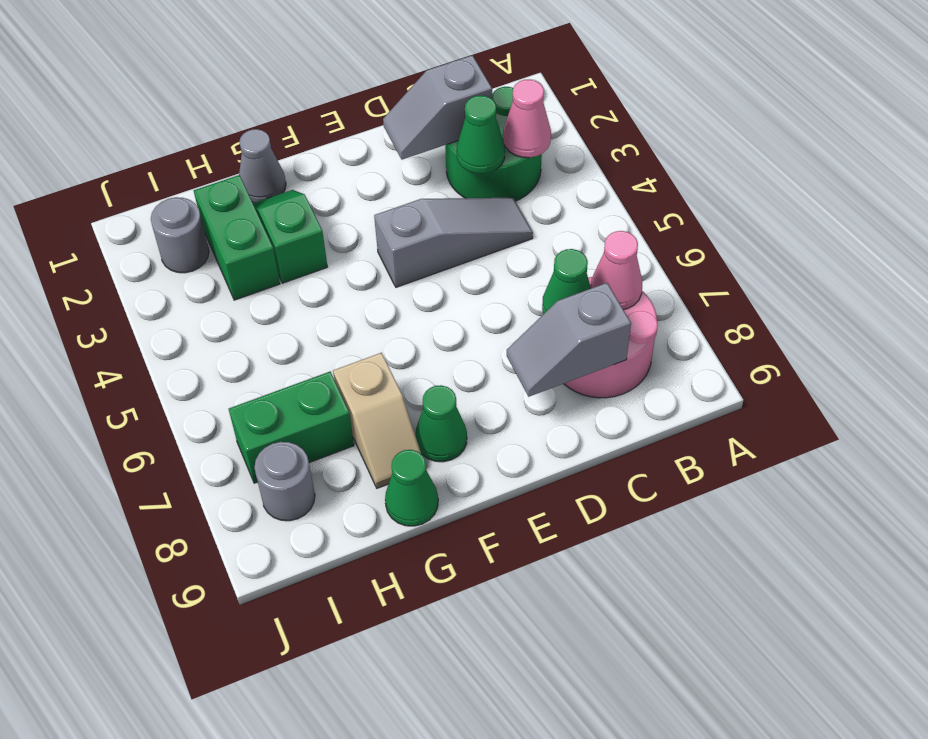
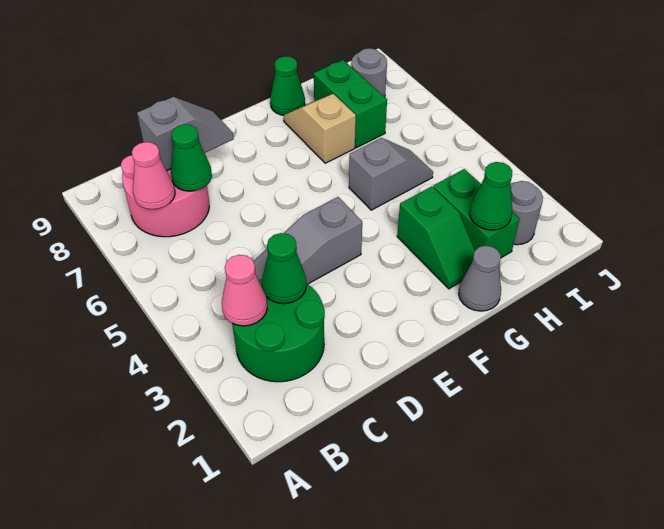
grey slope C2:D2 level 2 top C -> grey slope G5:H5 level 1 top G
green cone F8 level 1 -> green cone H2 level 2
green brick H7:I7 level 1 -> green brick H7:H8 level 1

